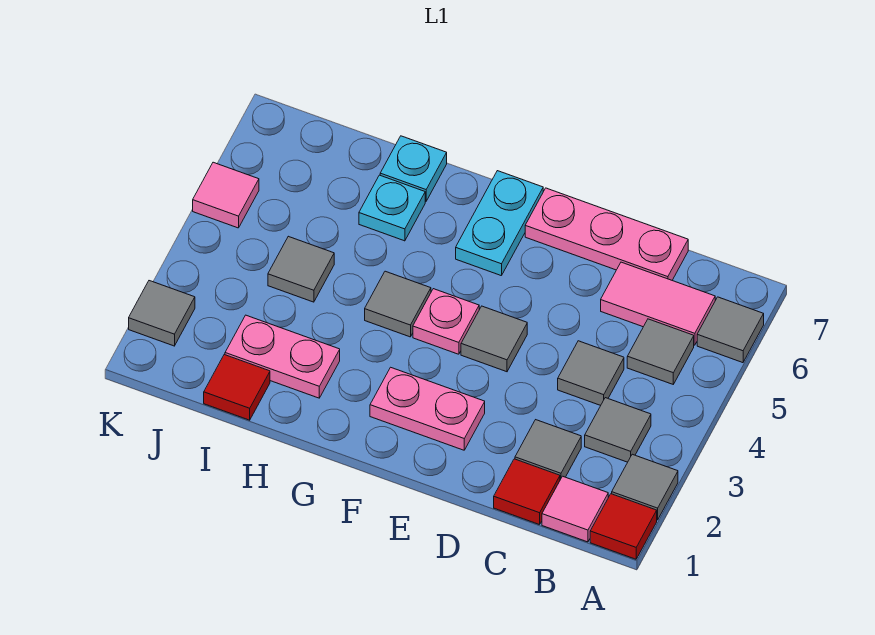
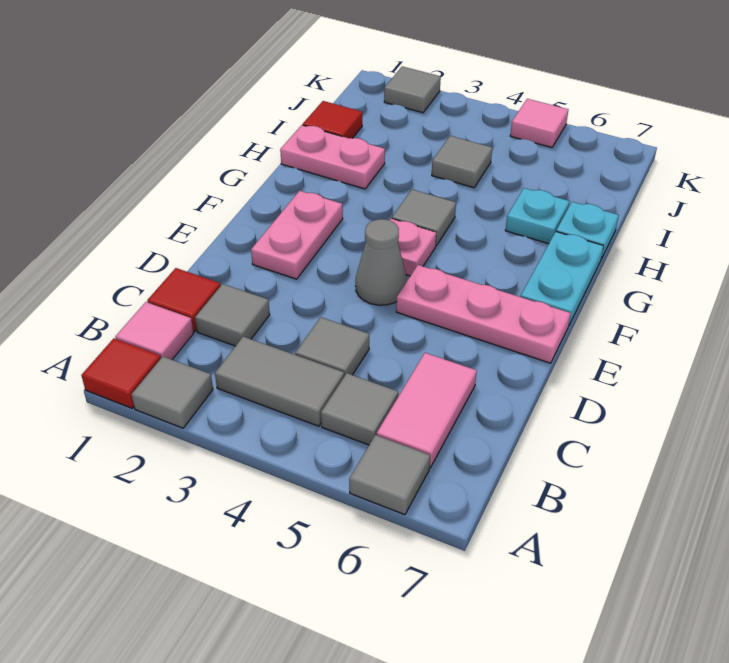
grey tile B3 level 1 -> grey tile B3:B4 level 1
pink plate C7:E7 level 1 -> pink plate E5:E7 level 1
grey tile E4 level 1 -> grey cone E4 level 1
cyan plate F6:F7 level 1 -> cyan plate F7:G7 level 1
pink plate H2:I2 level 1 -> pink plate H1:H2 level 1

